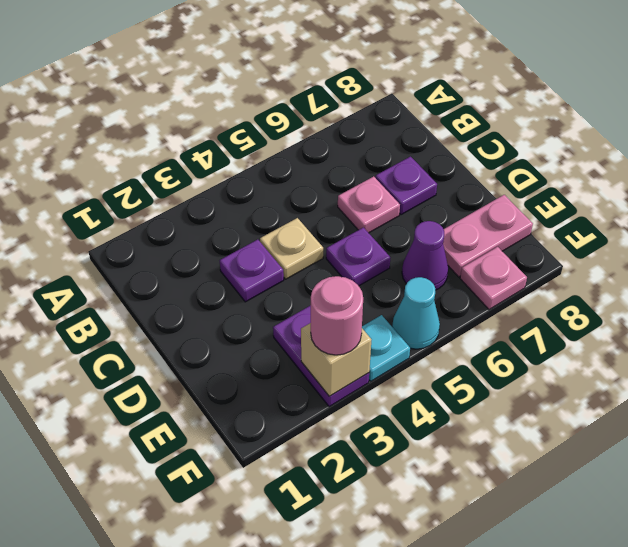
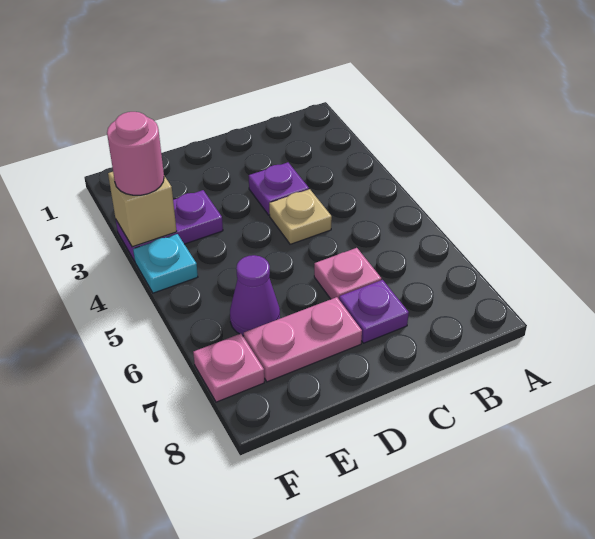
purple plate D5 level 1 -> none
pink plate E7:E8 level 1 -> pink plate D7:E7 level 1
cyan cone F5 level 1 -> none

